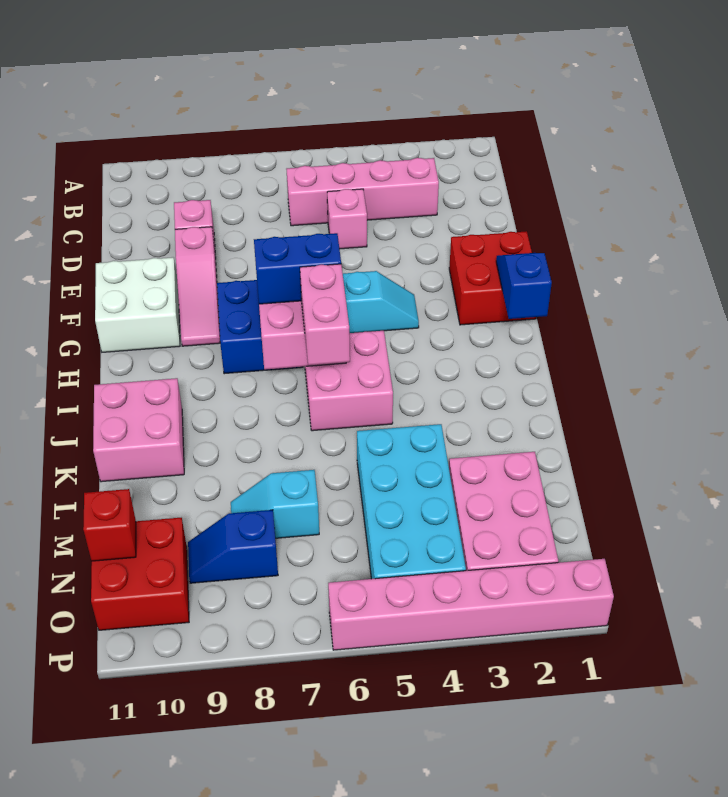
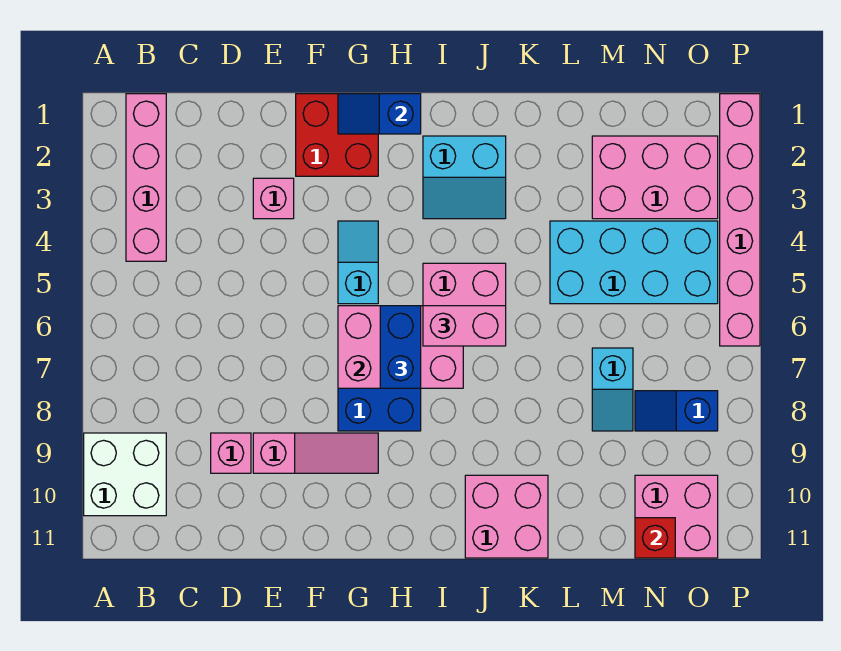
pink brick C3:C6 level 1 -> pink brick B1:B4 level 1
pink brick D5 level 1 -> pink brick E3 level 1
white brick F10:G11 level 1 -> white brick A9:B10 level 1
none -> cyan slope I2:J3 level 1 top 2
blue slope N8:N9 level 1 top 8 -> blue slope N8:O8 level 1 top O
red brick N10:O11 level 1 -> pink brick N10:O11 level 1

